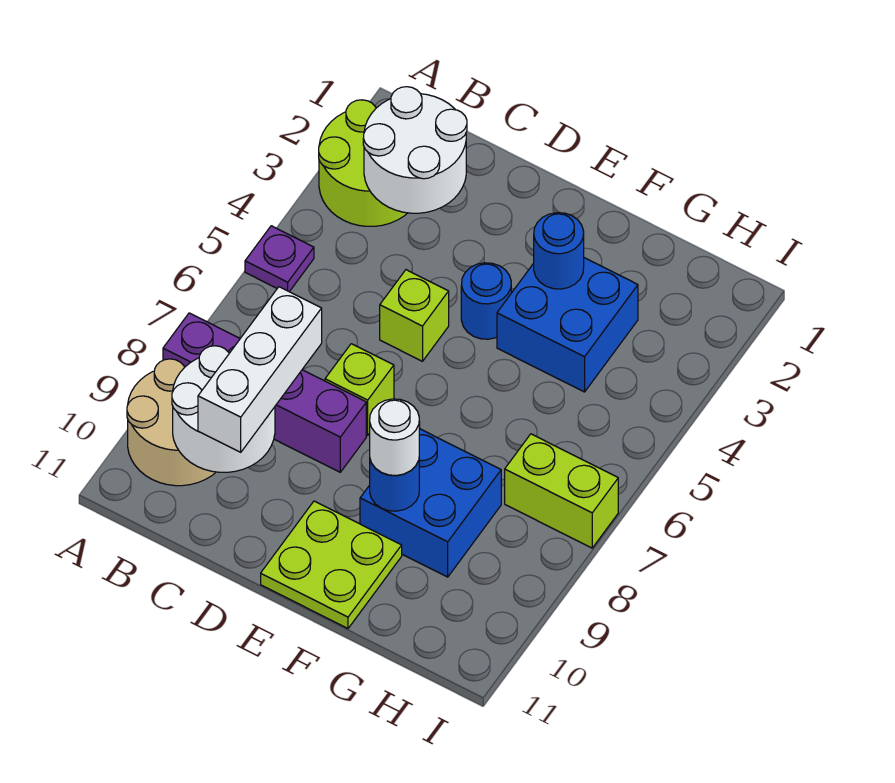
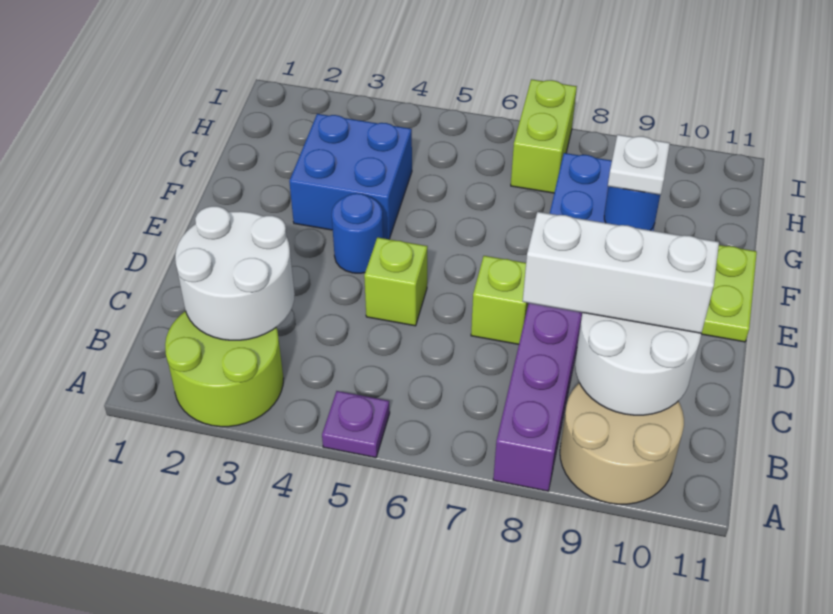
blue round brick F3 level 2 -> none
white round brick F9 level 3 -> white plate F9 level 3

